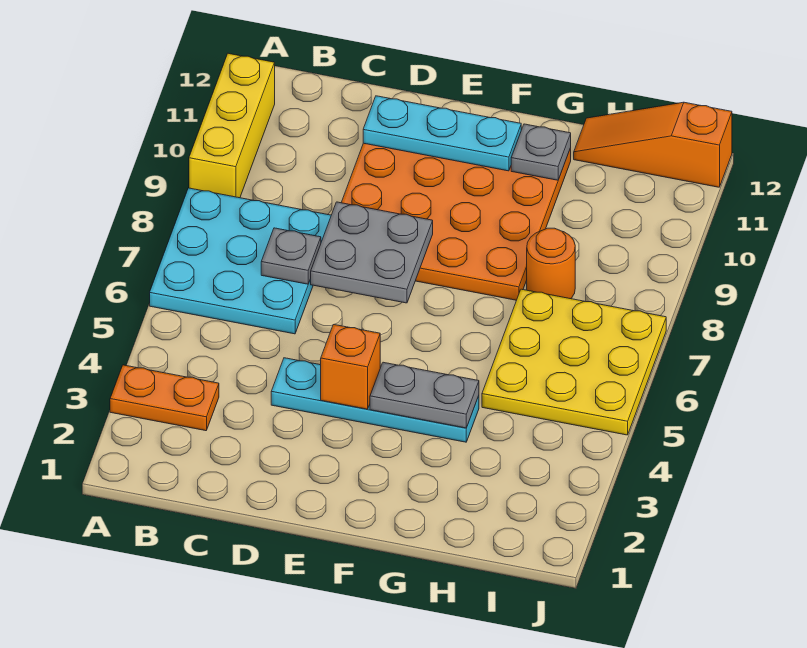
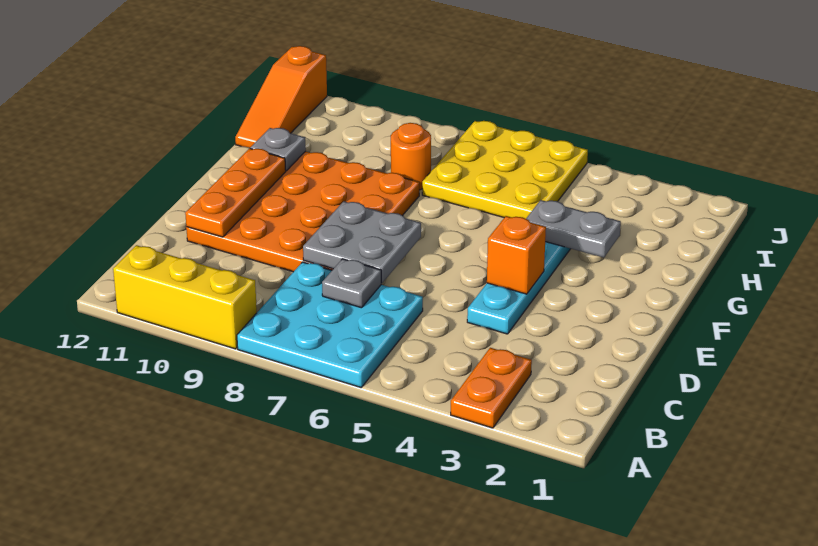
cyan plate D11:F11 level 2 -> orange plate D11:F11 level 2
grey plate F4:G4 level 2 -> grey plate G3:G4 level 2

